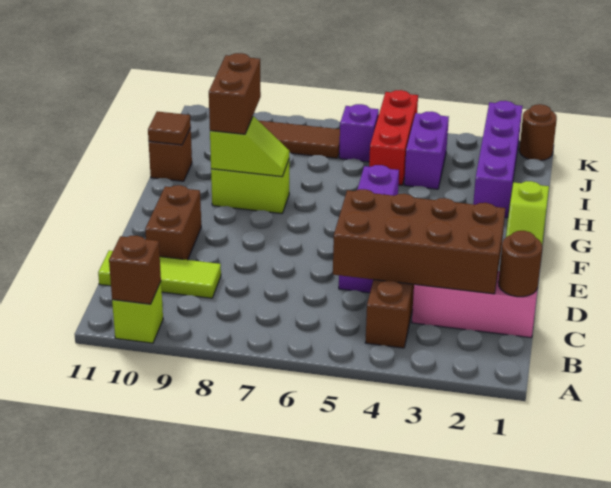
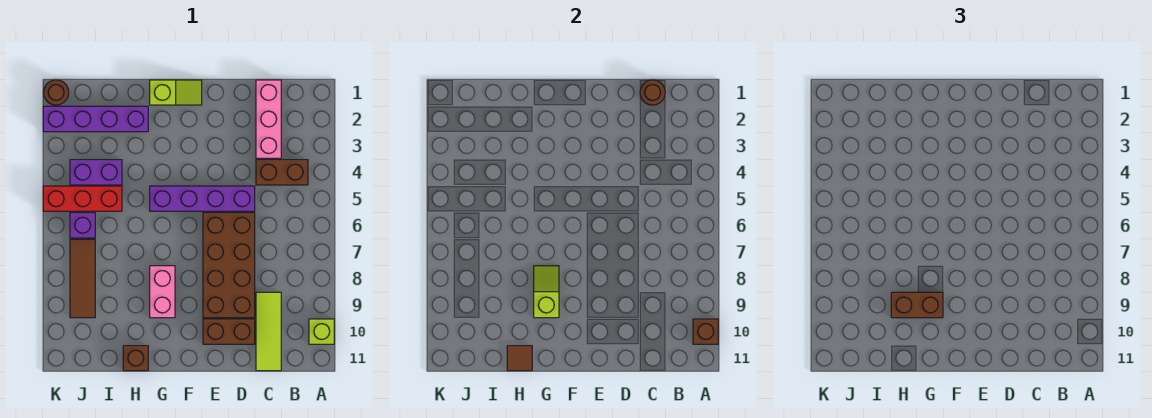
brown brick C2:D5 level 2 -> brown brick D6:E9 level 1
lime brick G8:G9 level 1 -> pink brick G8:G9 level 1

